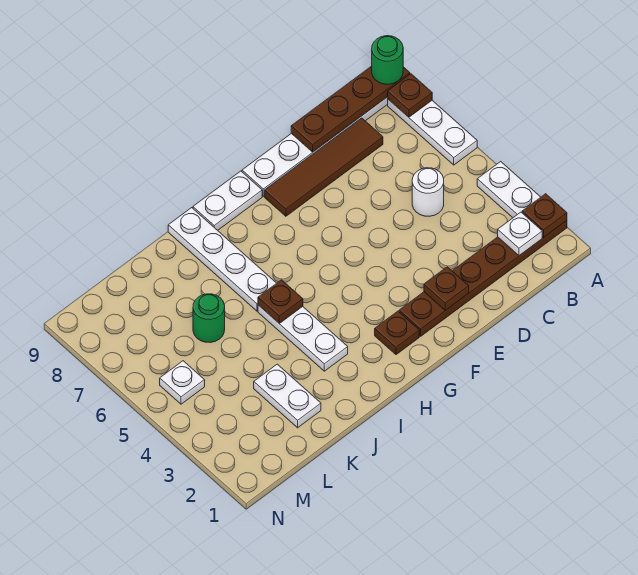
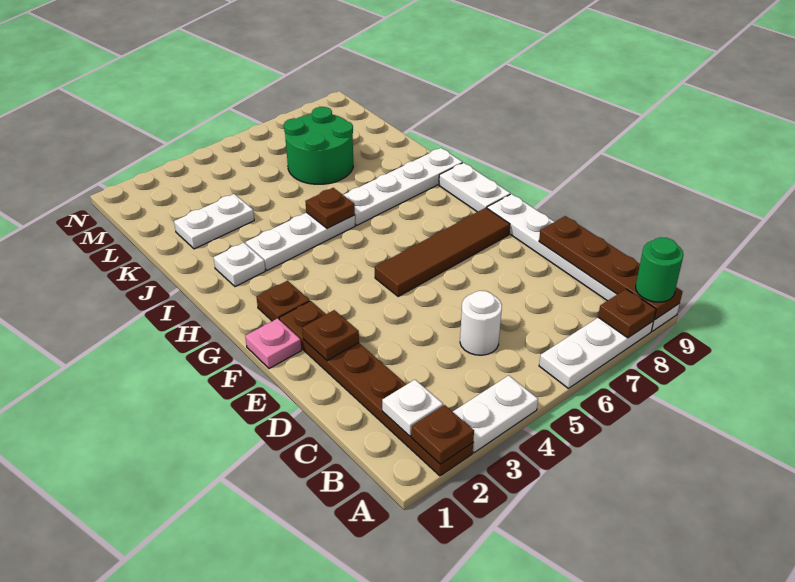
brown tile C8:F8 level 1 -> brown tile F5:F8 level 1
none -> pink plate F1 level 1
green round brick K6 level 1 -> green round brick K6:L7 level 1
white plate M5 level 1 -> white plate I2 level 1

